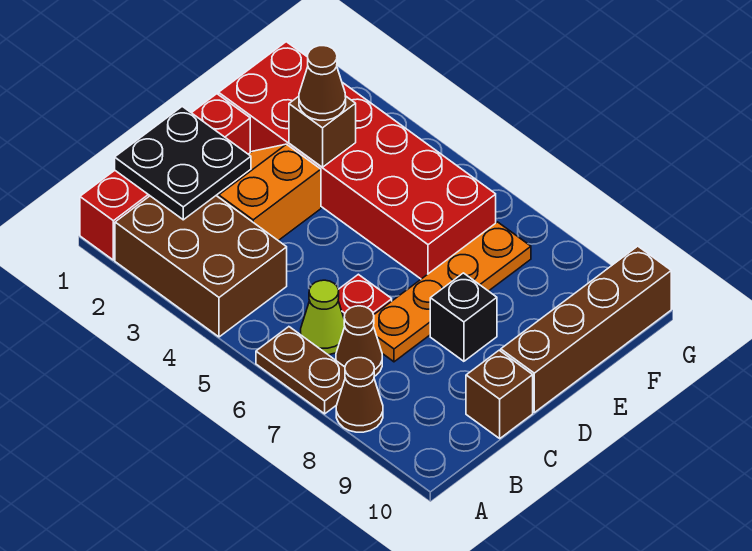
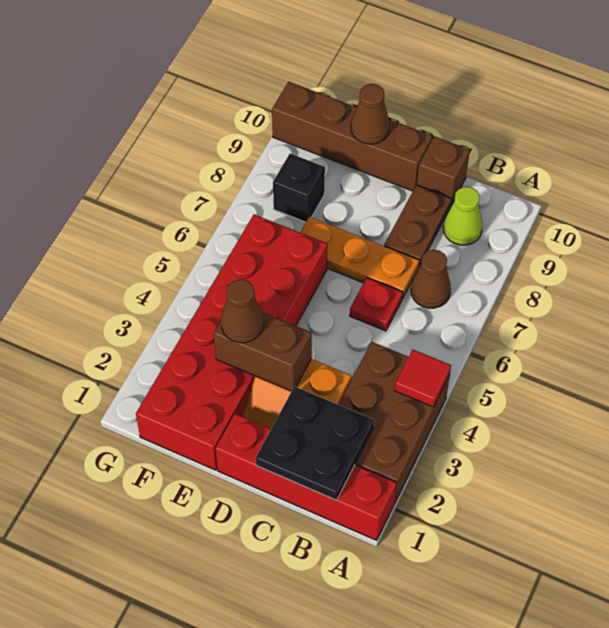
none -> red tile A4 level 2
brown plate A6:A7 level 1 -> brown plate C8:C9 level 1
brown cone A8 level 1 -> brown cone E10 level 2
lime cone B6 level 1 -> lime cone B9 level 1
orange plate C7:F7 level 1 -> orange plate C7:E7 level 1
black brick D8 level 1 -> black brick F8 level 1
brown brick E3 level 2 -> brown brick D3:E3 level 2

